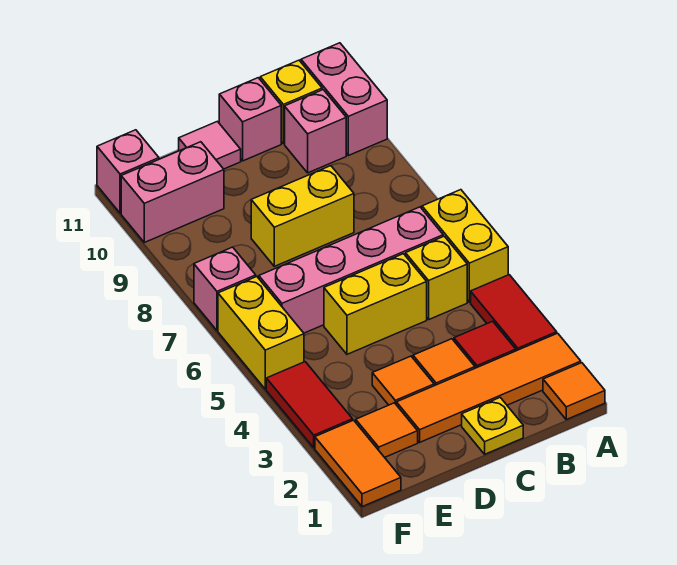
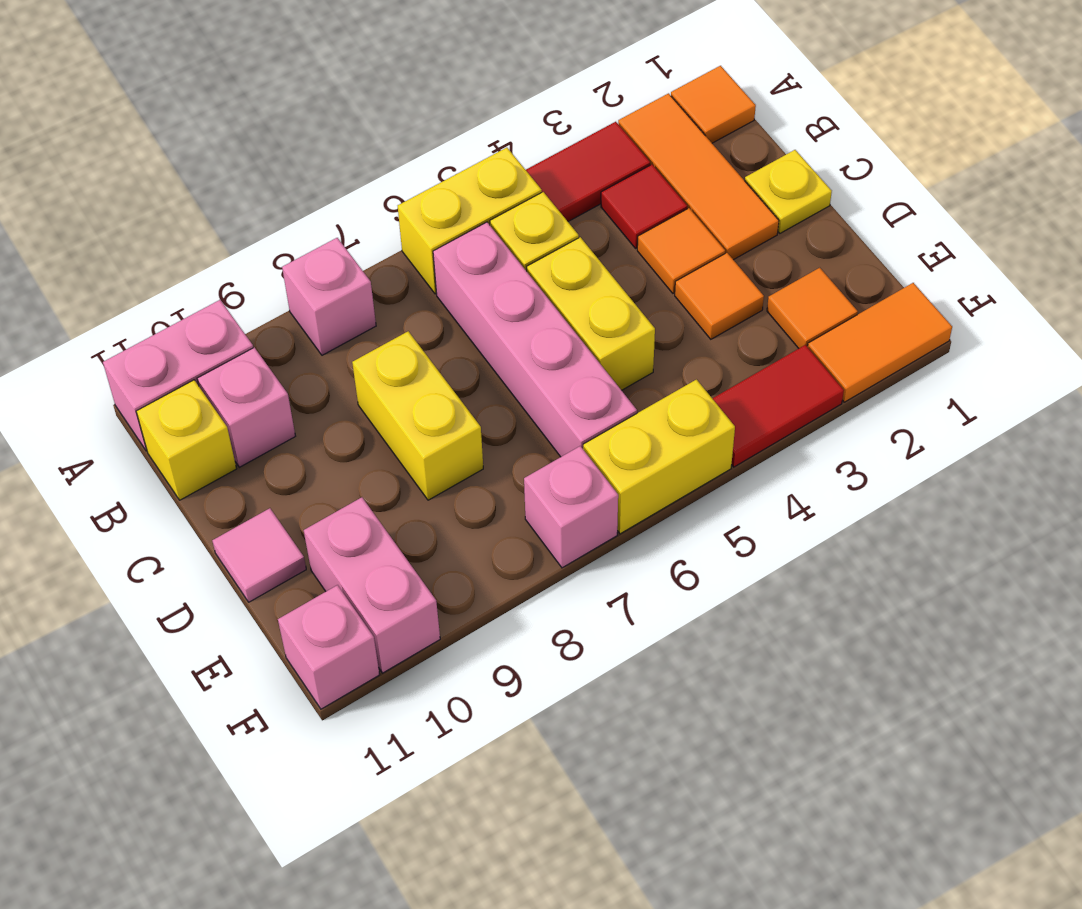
orange tile A2:D2 level 1 -> orange tile A2:C2 level 1
pink brick C11 level 1 -> pink brick A8 level 1

